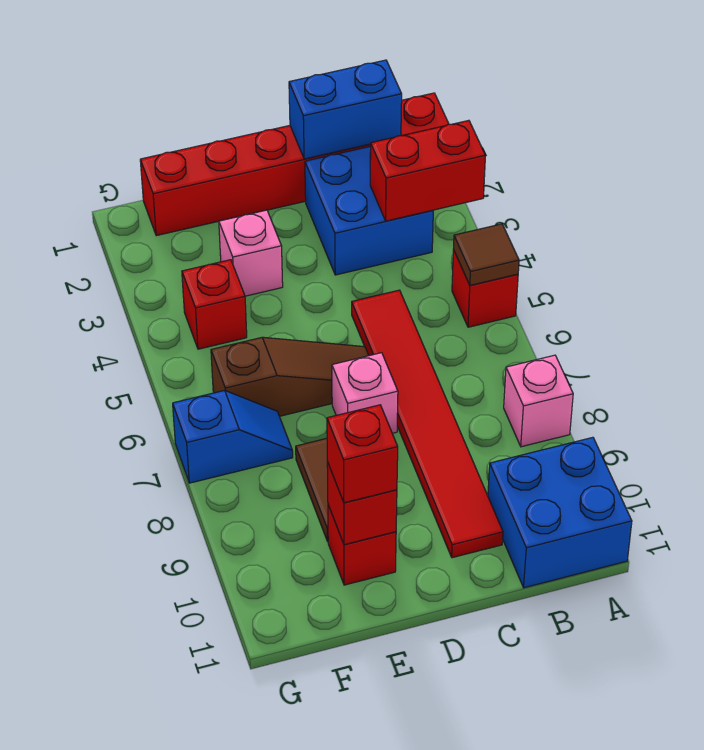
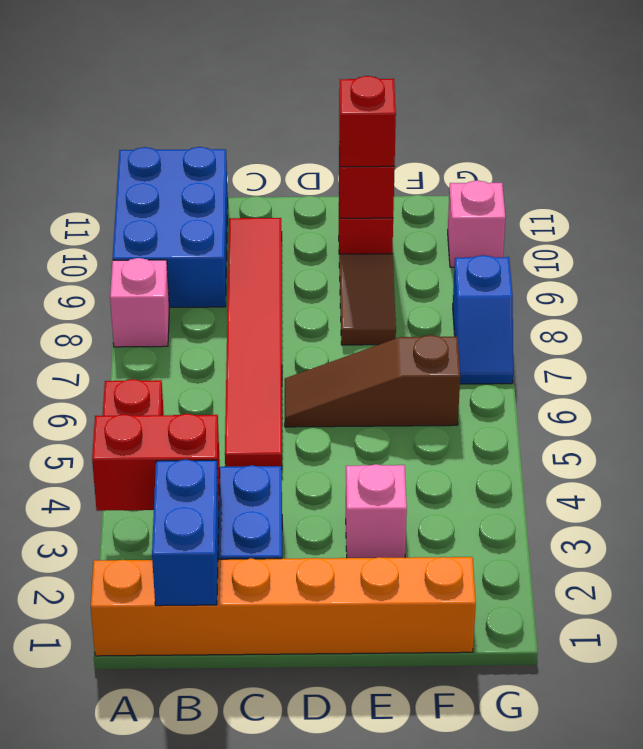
red brick A1:F1 level 1 -> orange brick A1:F1 level 1
brown tile A5 level 2 -> none
blue brick A10:B11 level 1 -> blue brick A9:B11 level 1
blue brick B1:C1 level 2 -> blue brick B1:B2 level 2
pink brick D7 level 1 -> pink brick G10 level 1
red brick F4 level 1 -> none
blue slope F7:G7 level 1 top G -> blue slope G7:G8 level 1 top 8

